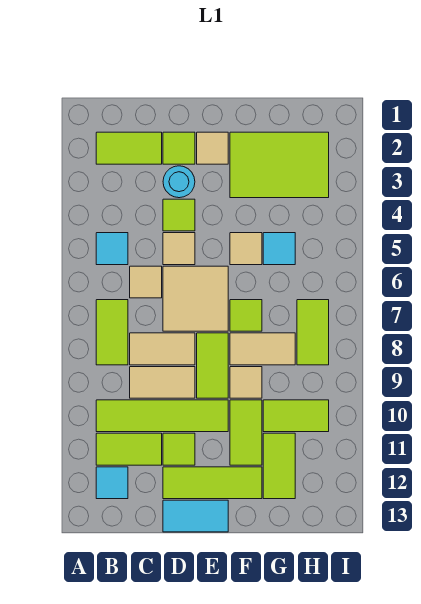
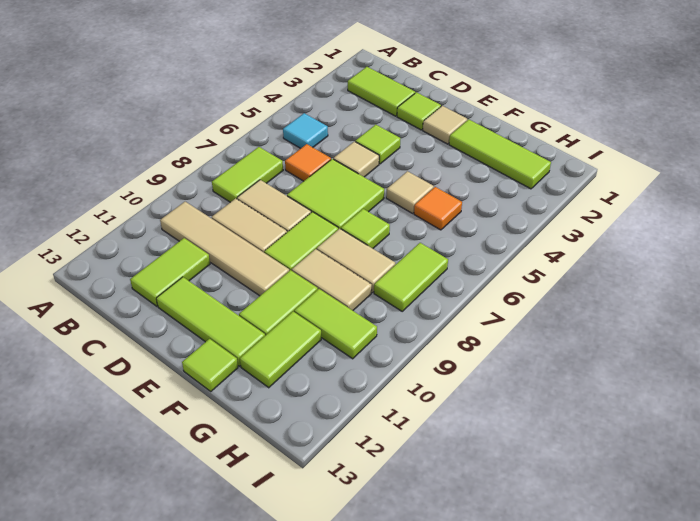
lime tile B10:E10 level 1 -> tan tile B10:E10 level 1
lime tile B11:C11 level 1 -> lime tile C11:C12 level 1
cyan tile B12 level 1 -> none
tan tile C6 level 1 -> orange tile C6 level 1
cyan round brick D3 level 1 -> none
tan tile D6:E7 level 1 -> lime tile D6:E7 level 1
lime tile D11 level 1 -> lime tile F13 level 1
cyan tile D13:E13 level 1 -> none
lime tile F2:H3 level 1 -> lime tile F2:H2 level 1
tan tile F9 level 1 -> tan tile F9:G9 level 1
cyan tile G5 level 1 -> orange tile G5 level 1

